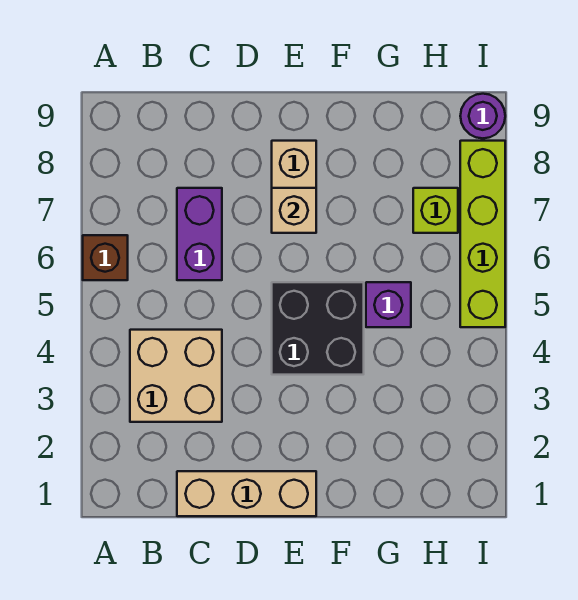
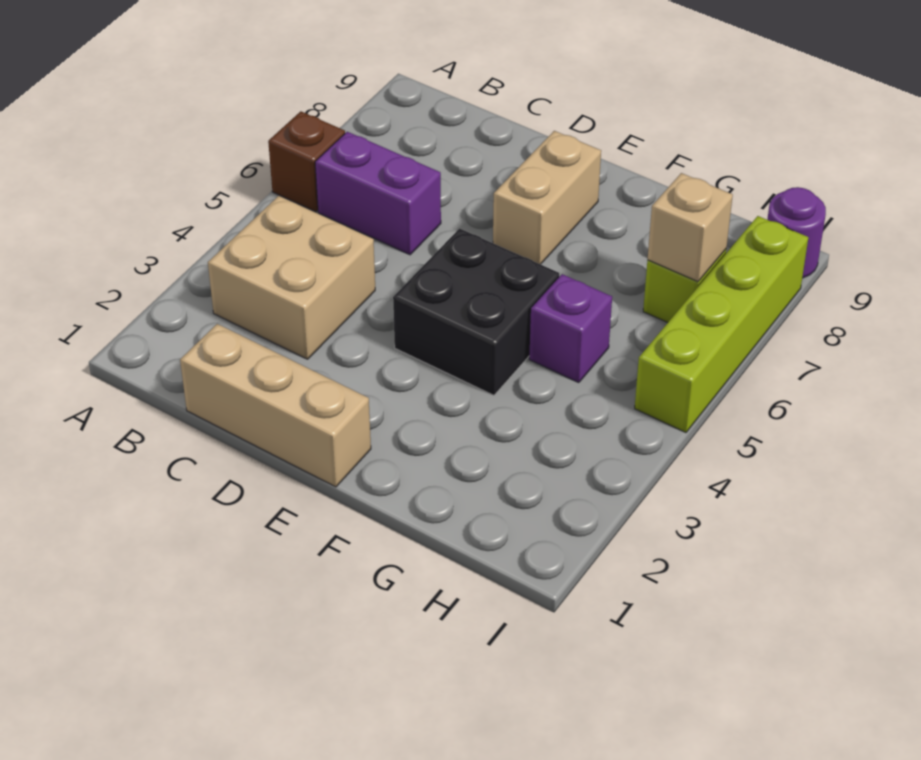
purple brick C6:C7 level 1 -> purple brick B6:C6 level 1
tan brick E7 level 2 -> tan brick H7 level 2

